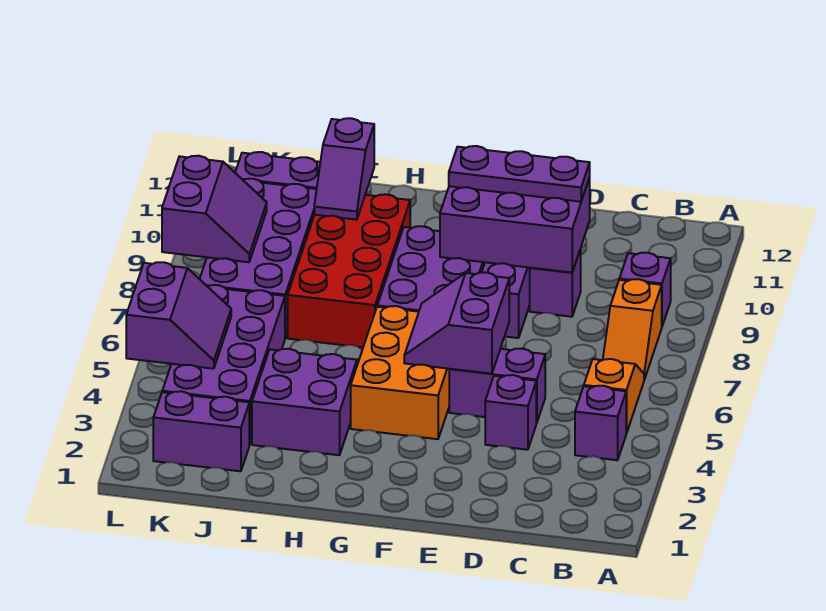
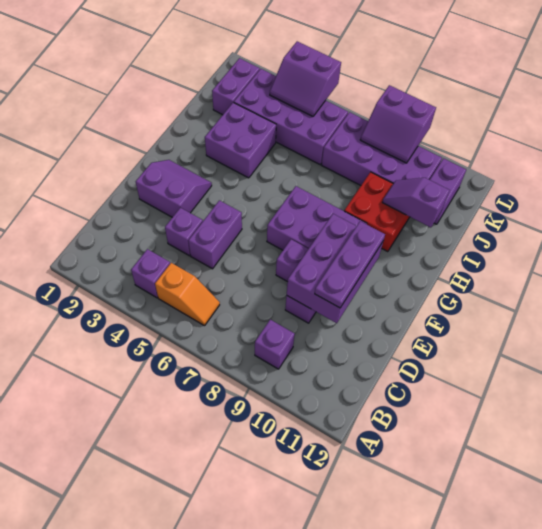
orange slope B7:B8 level 1 top 8 -> none
purple slope E5:F6 level 2 top E -> purple slope E2:F3 level 1 top E
orange brick F4:G6 level 1 -> none
red brick H7:I10 level 1 -> red brick H9:I10 level 1

